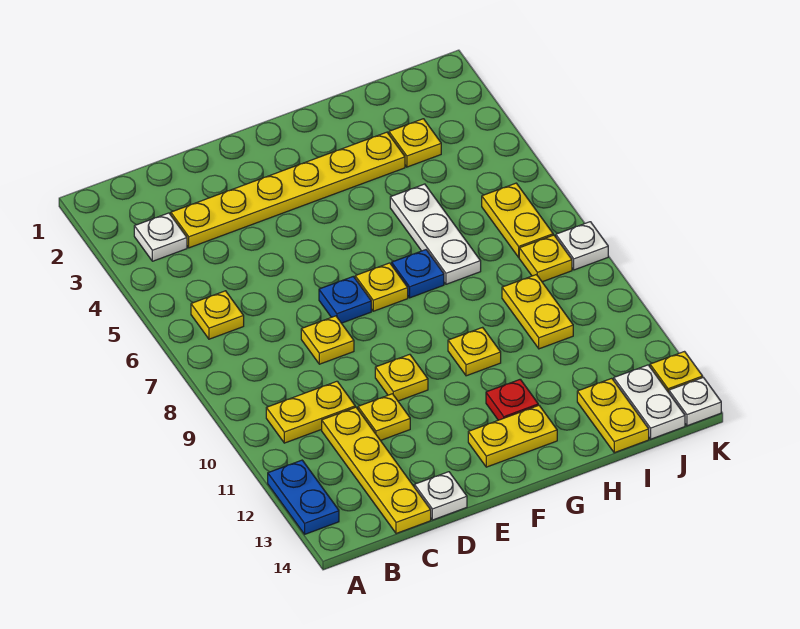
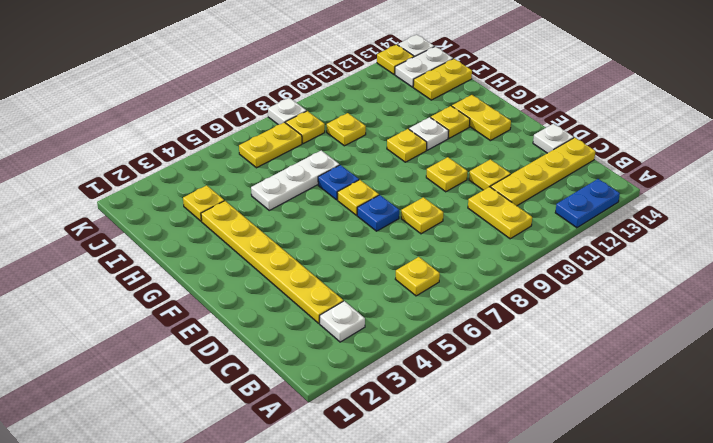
none -> white plate G11 level 1
red plate G12 level 1 -> yellow plate G12 level 1
yellow plate I9:I10 level 1 -> yellow plate I9 level 1

